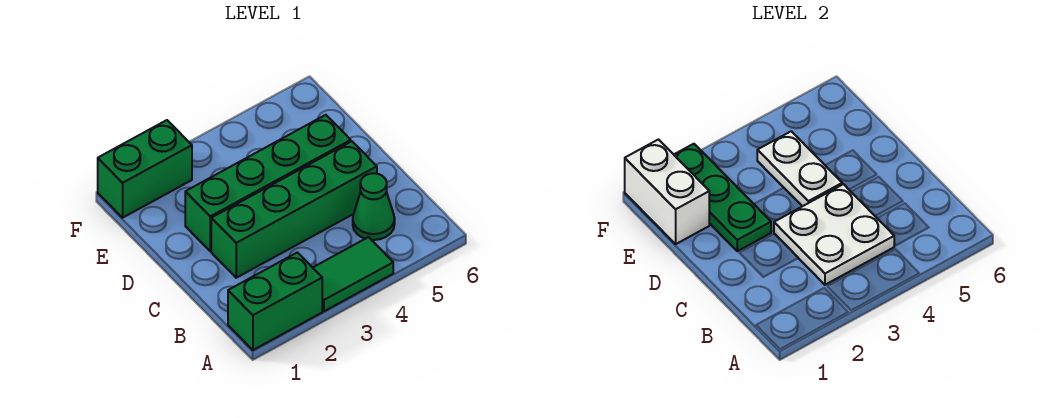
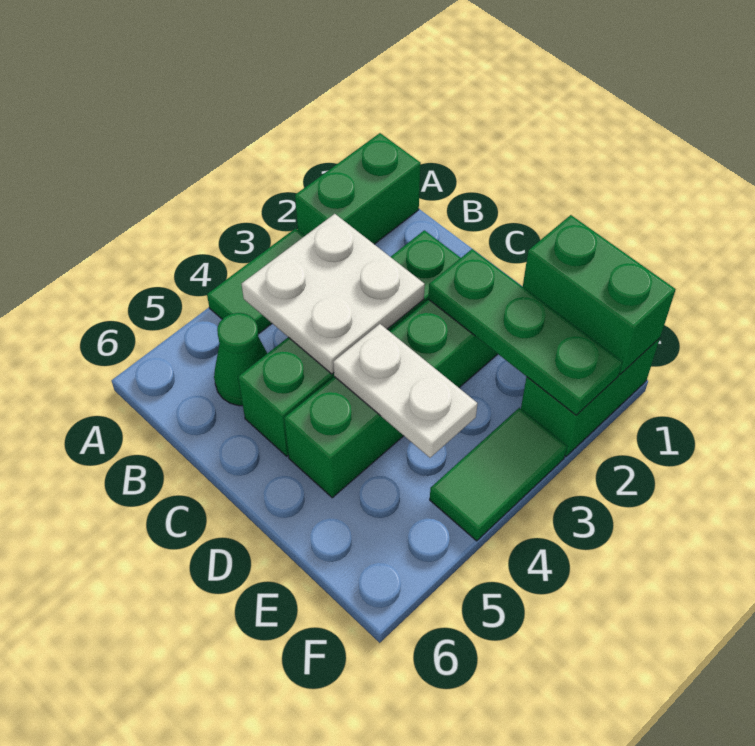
white brick E1:F1 level 2 -> green brick E1:F1 level 2
none -> green tile F3:F4 level 1

